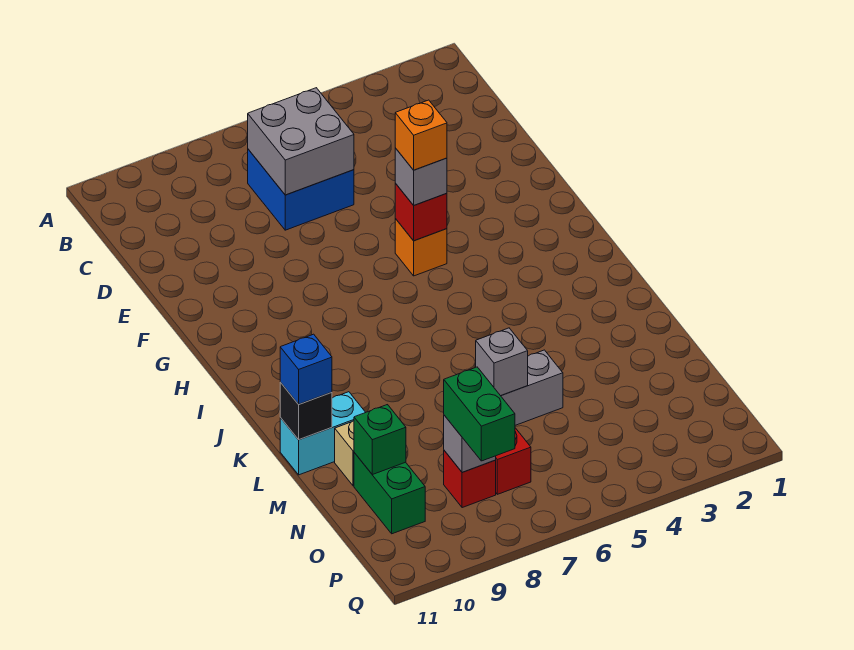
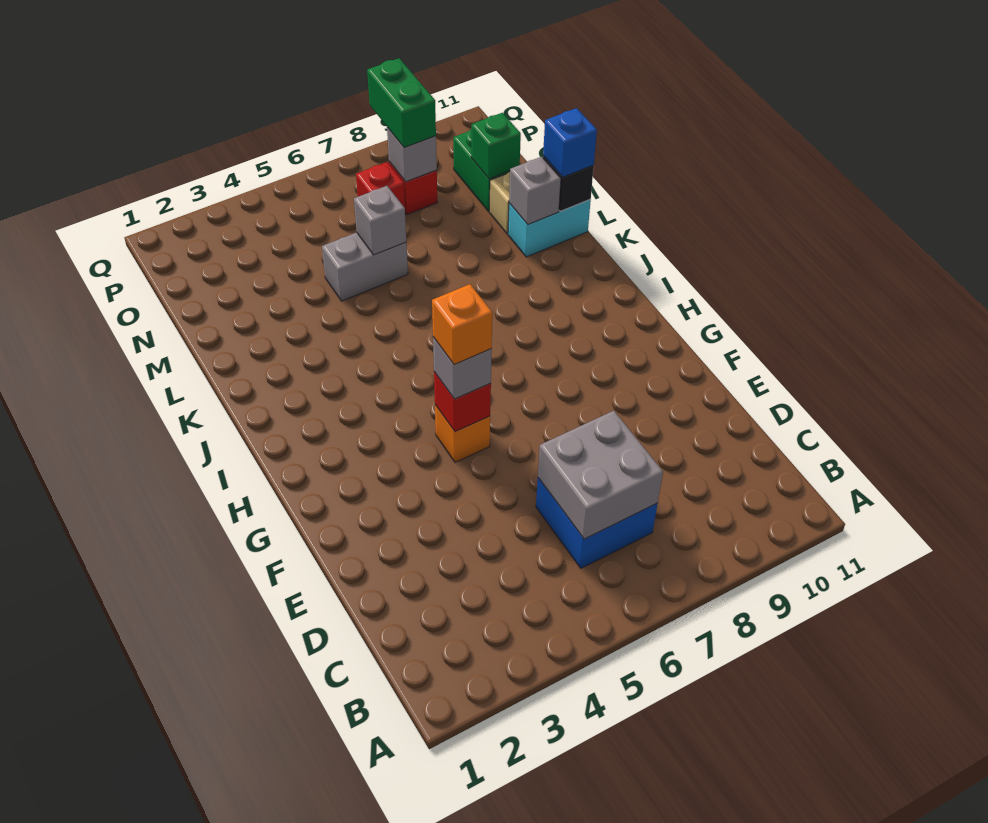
none -> grey brick L10 level 2

